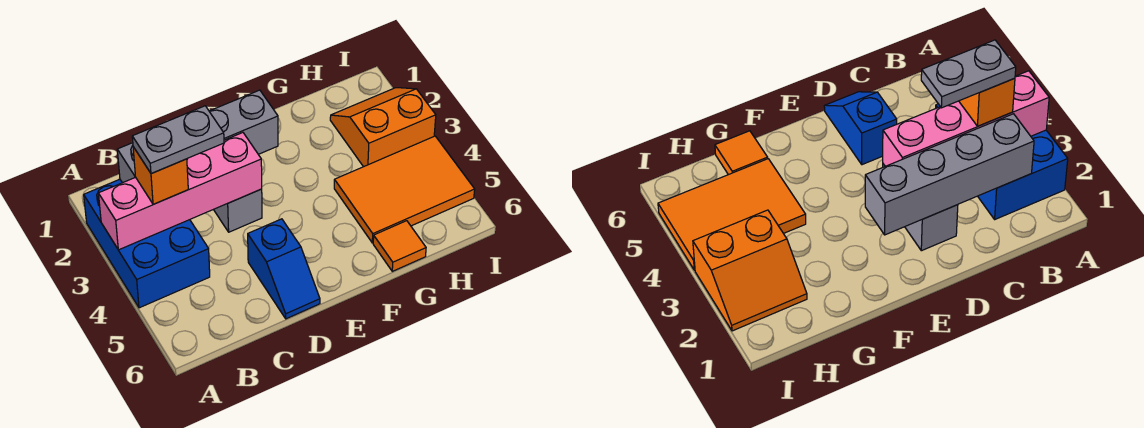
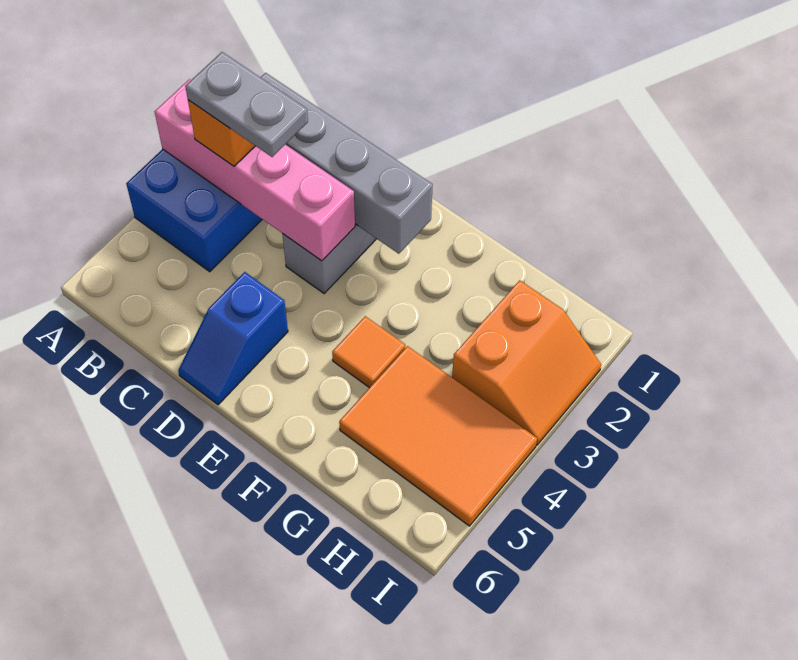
orange tile G6 level 1 -> orange tile F4 level 1
orange slope H2:I3 level 1 top 3 -> orange slope H2:I3 level 1 top H

